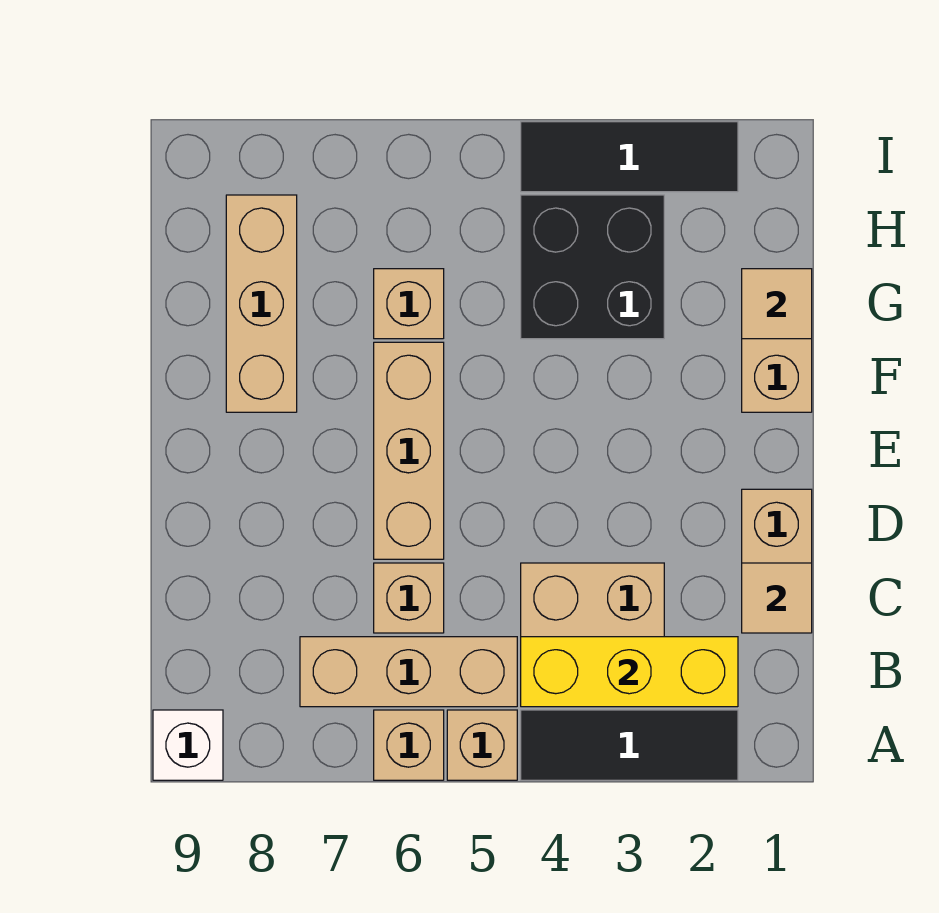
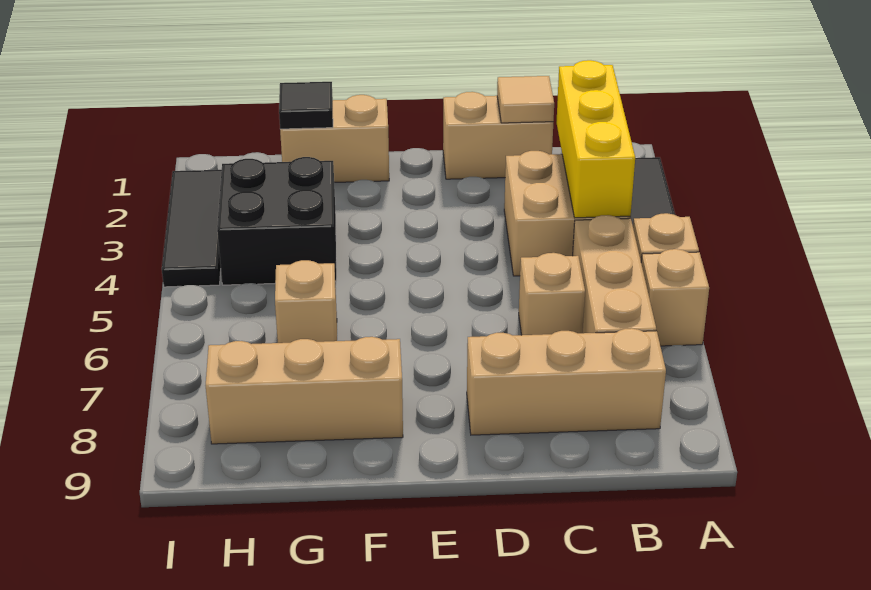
white brick A9 level 1 -> none
tan brick D6:F6 level 1 -> tan brick B8:D8 level 1
tan tile G1 level 2 -> black tile G1 level 2

